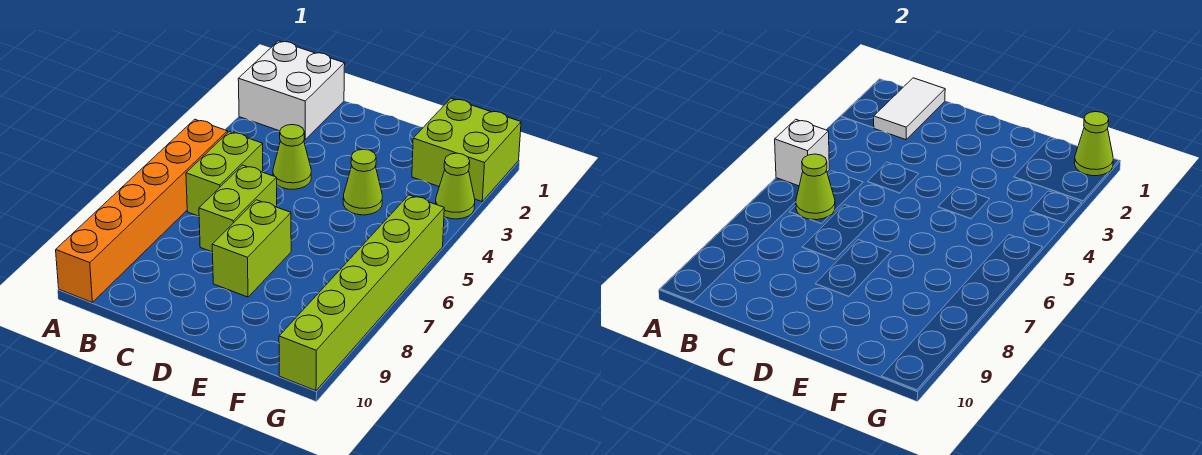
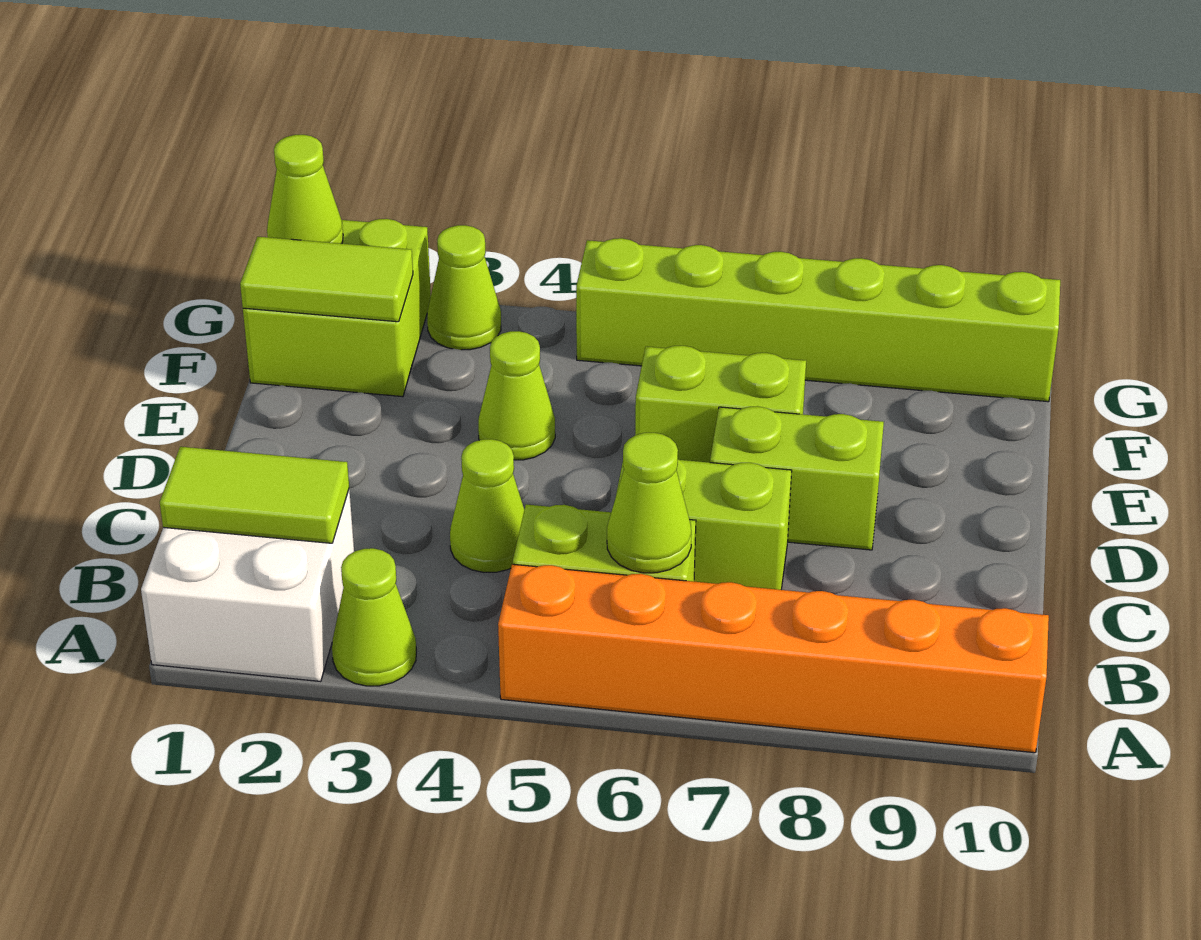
none -> lime cone A3 level 1
white brick A5 level 2 -> none
white tile B1:B2 level 2 -> lime tile B1:B2 level 2
none -> lime brick E6:E7 level 1
none -> lime tile F1:F2 level 2

